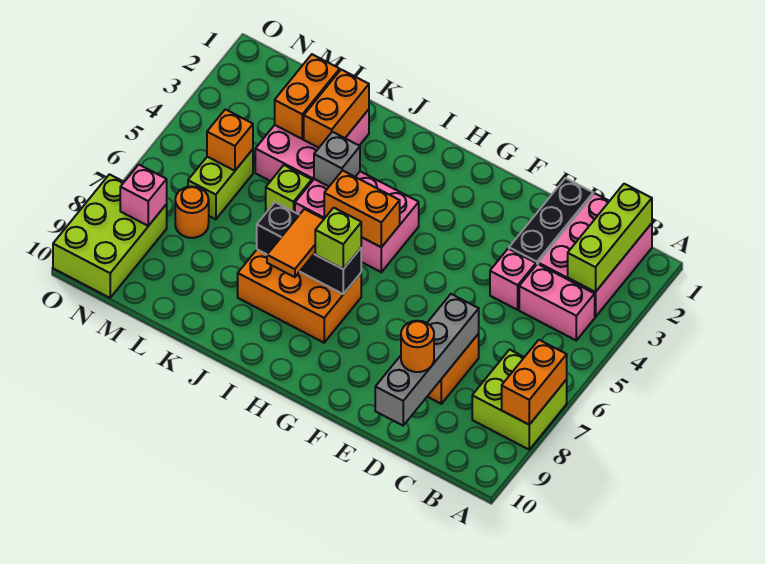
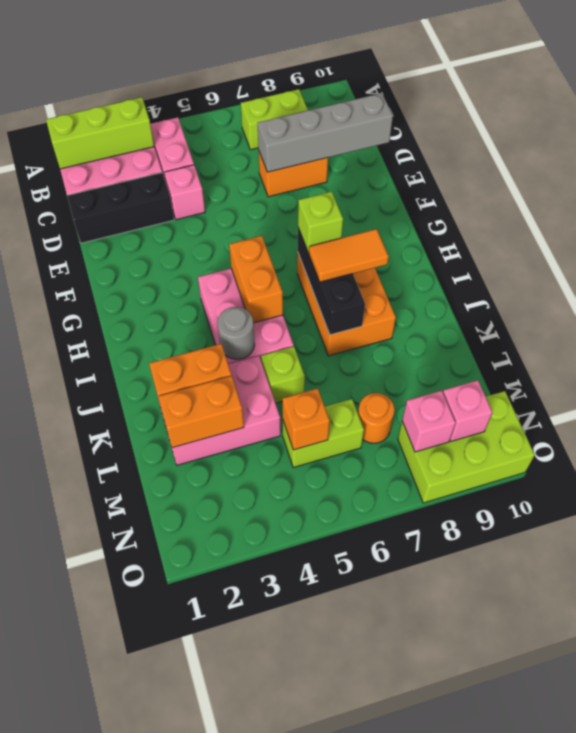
lime brick A7:B8 level 1 -> lime brick B7:B8 level 1
orange brick A7:A8 level 2 -> none
orange round brick D9 level 3 -> none
grey brick J4 level 2 -> grey round brick J4 level 2
none -> pink brick N9 level 2

